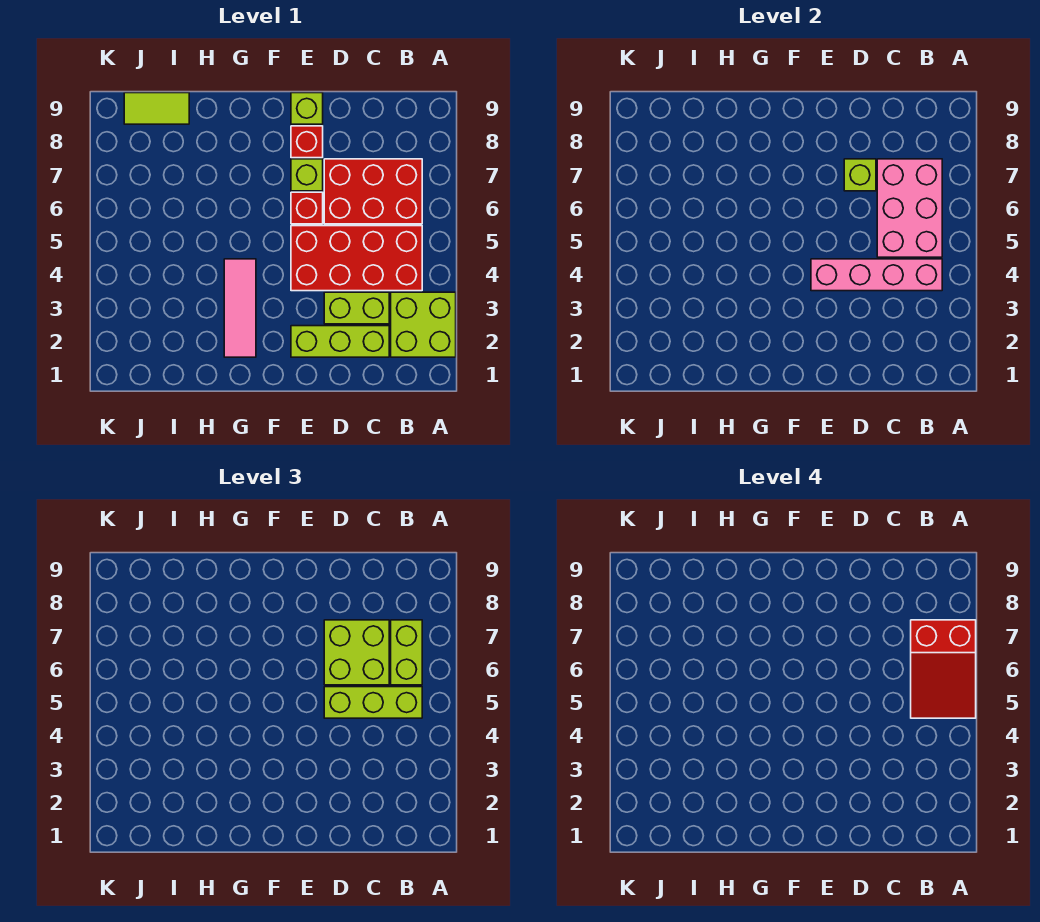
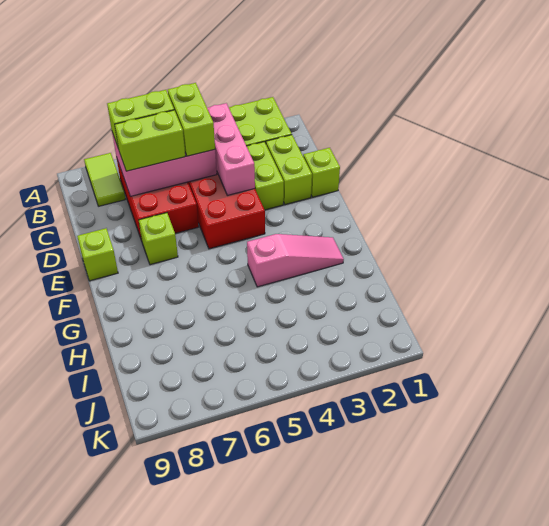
red slope A5:B7 level 4 top 7 -> none
pink brick B4:E4 level 2 -> pink brick B4:D4 level 2
lime brick B5:D5 level 3 -> lime brick B5:C5 level 3
lime brick C2:E2 level 1 -> lime brick C2:D2 level 1
lime brick C6:D7 level 3 -> lime brick C6:C7 level 3
lime brick D7 level 2 -> lime brick D1 level 1
red brick E6 level 1 -> none
red brick E8 level 1 -> none
pink tile G2:G4 level 1 -> pink slope G2:G4 level 1 top 4
lime tile I9:J9 level 1 -> lime tile A8:B8 level 1

